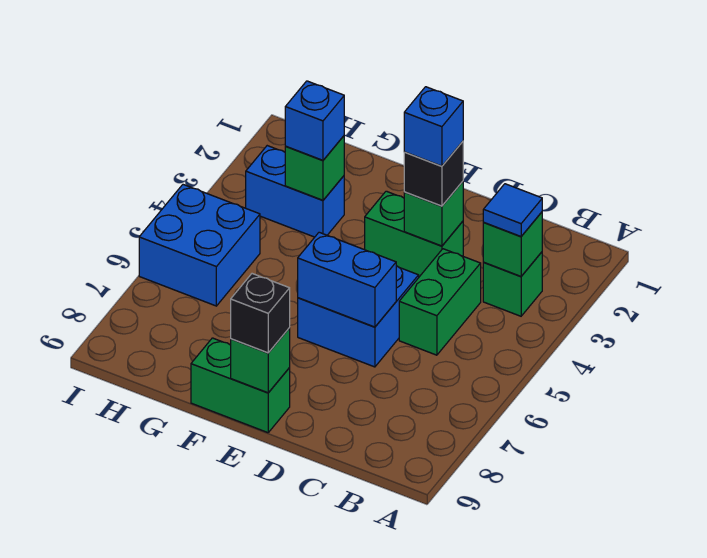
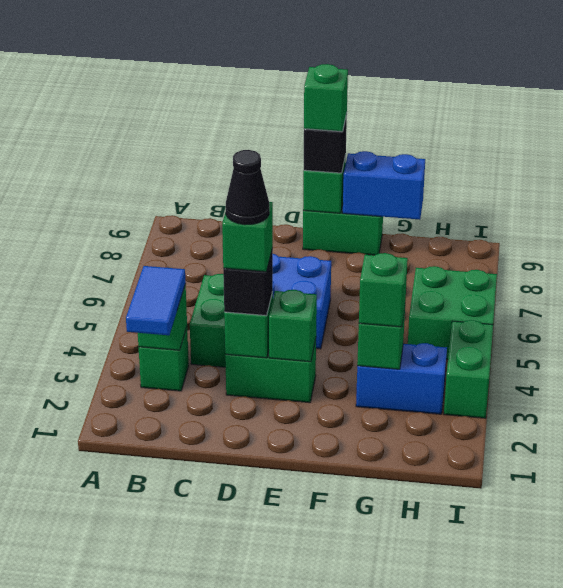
blue tile B3 level 3 -> blue tile B2:B3 level 3
blue brick D3 level 4 -> green brick D3 level 4
none -> black cone D3 level 5
blue brick D6:E6 level 2 -> blue brick F9:G9 level 2
none -> green brick E3 level 2
none -> green brick E9 level 4
blue brick G3 level 3 -> green brick G3 level 3
blue brick H5:I6 level 1 -> green brick H5:I6 level 1
none -> green brick I3:I4 level 1

